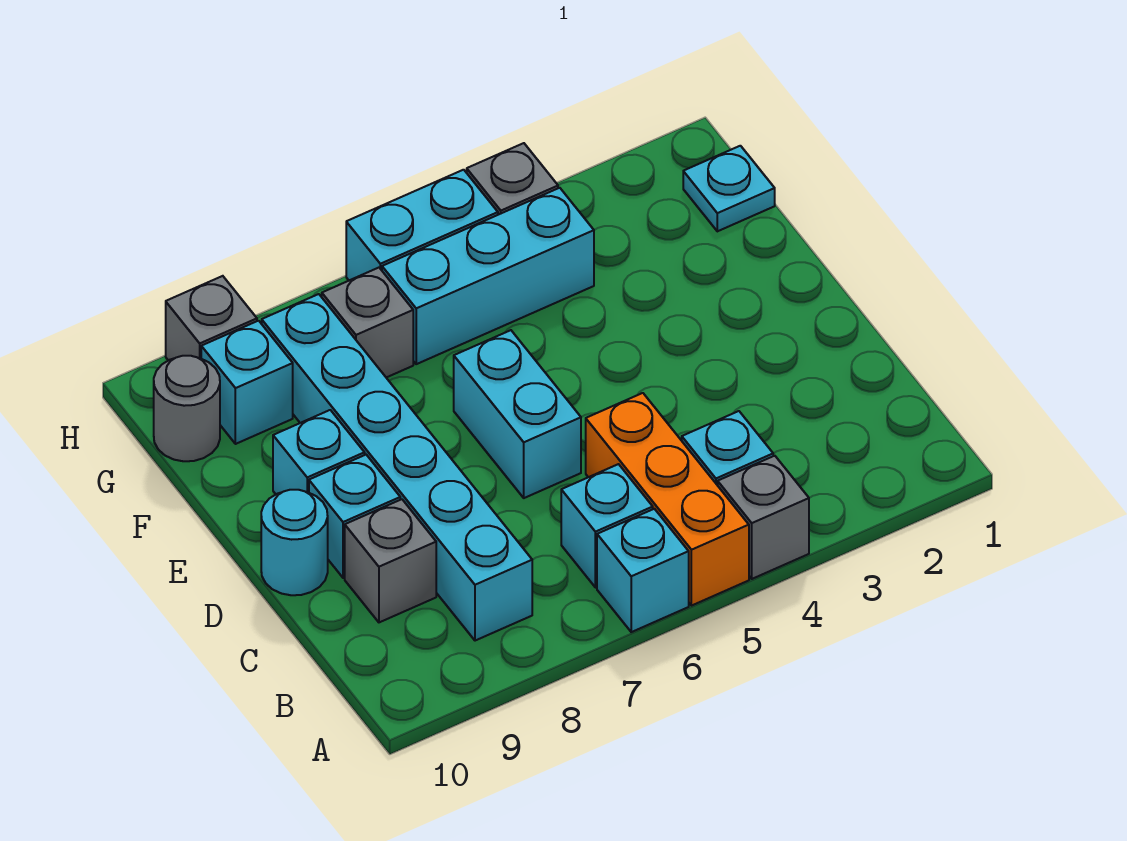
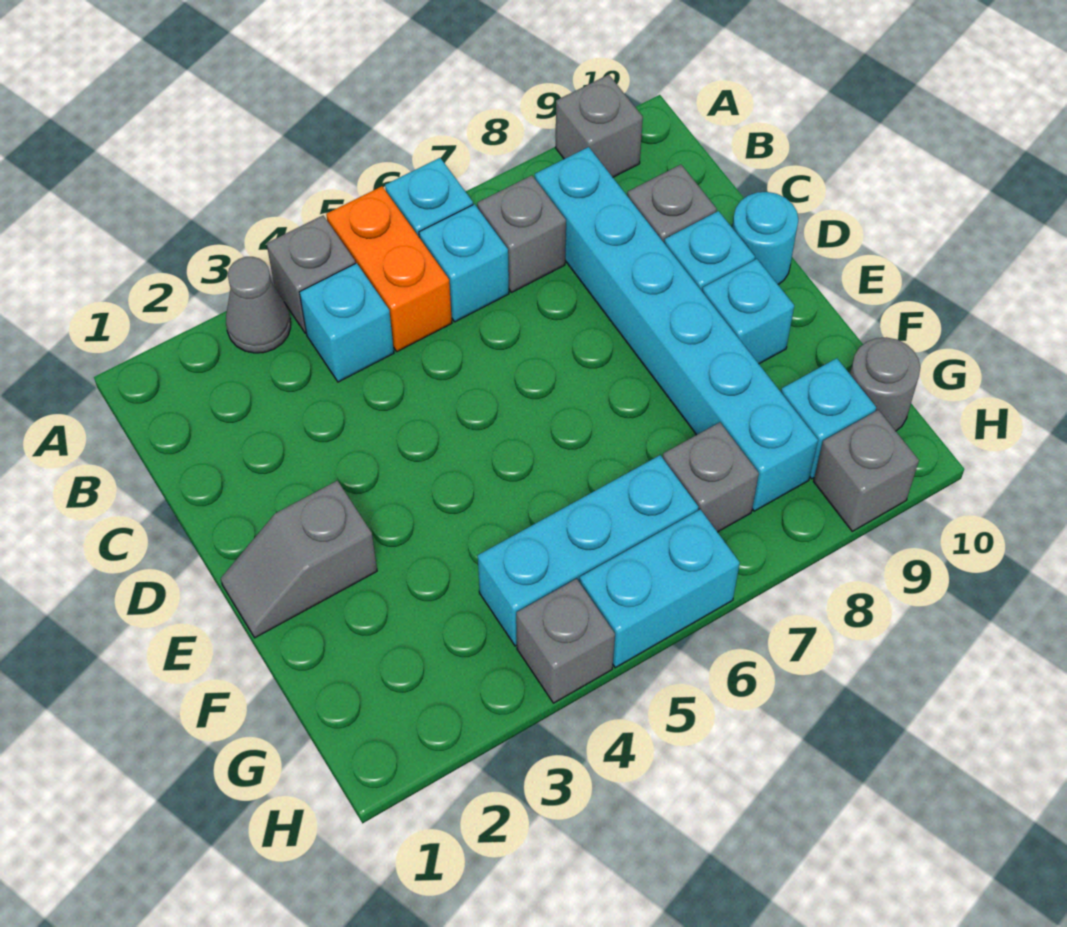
none -> grey cone A3 level 1
orange brick A5:C5 level 1 -> orange brick A5:B5 level 1
none -> grey brick A9 level 1
none -> grey brick B7 level 1
cyan brick D6:E6 level 1 -> none
none -> grey slope E1:E2 level 1 top 2
cyan plate G1 level 1 -> none

